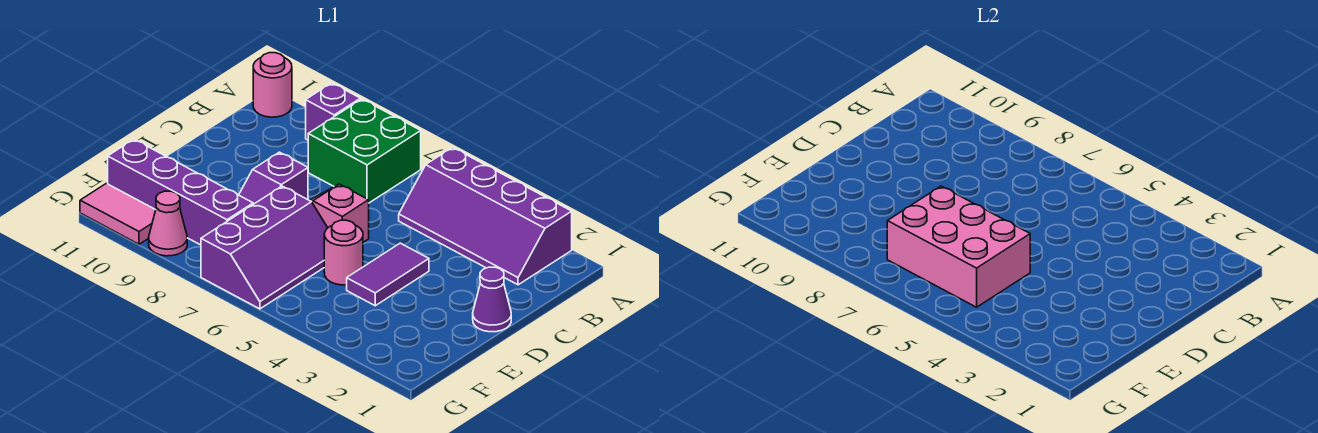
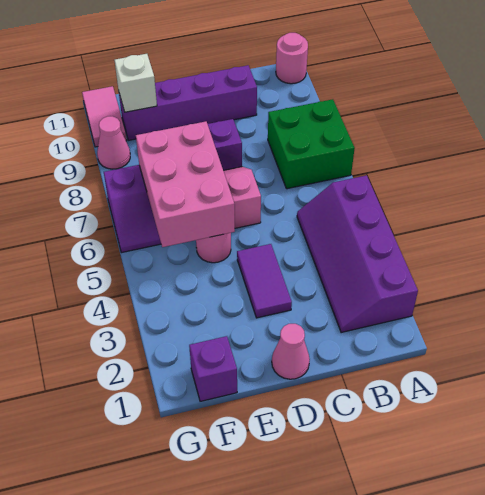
purple brick A9 level 1 -> purple brick F1 level 1
purple cone D1 level 1 -> pink cone D1 level 1
purple tile D4:E4 level 1 -> purple tile D3:D4 level 1
purple brick F8:F11 level 1 -> purple brick C10:F10 level 1
none -> white brick F10 level 2

